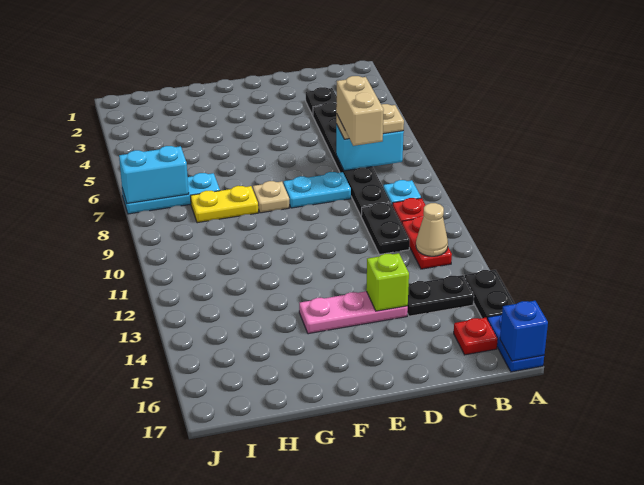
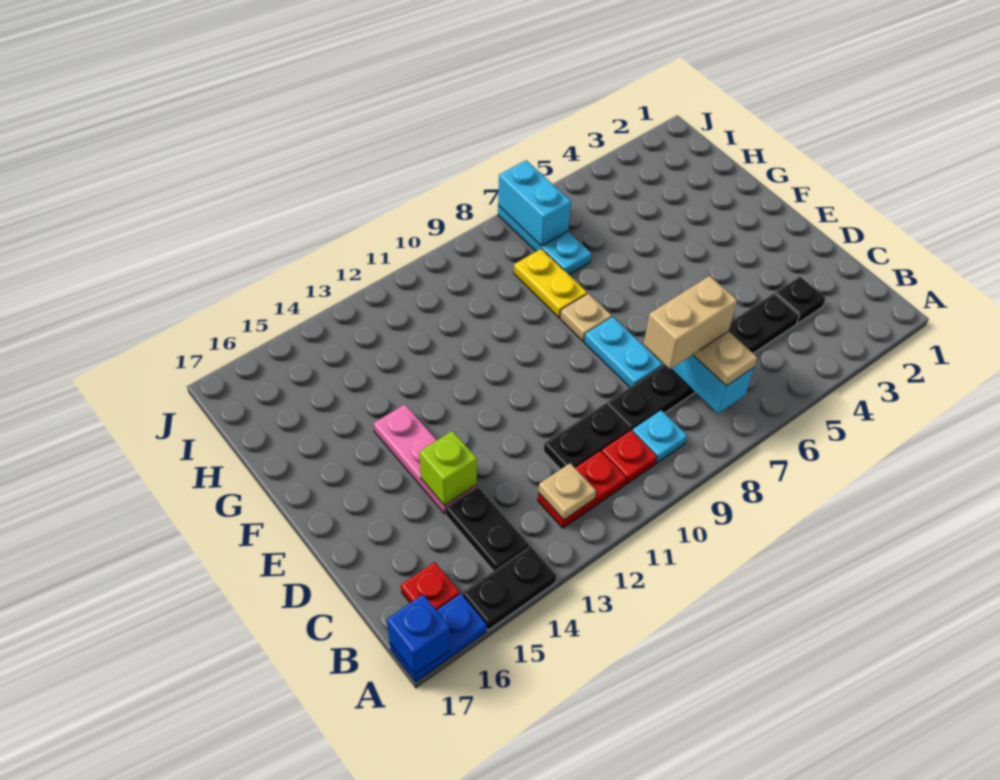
tan cone B12 level 2 -> tan plate B12 level 2

